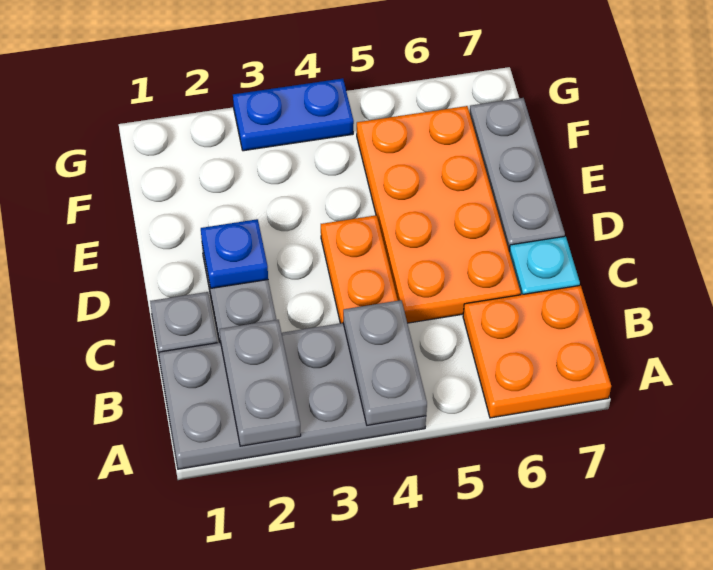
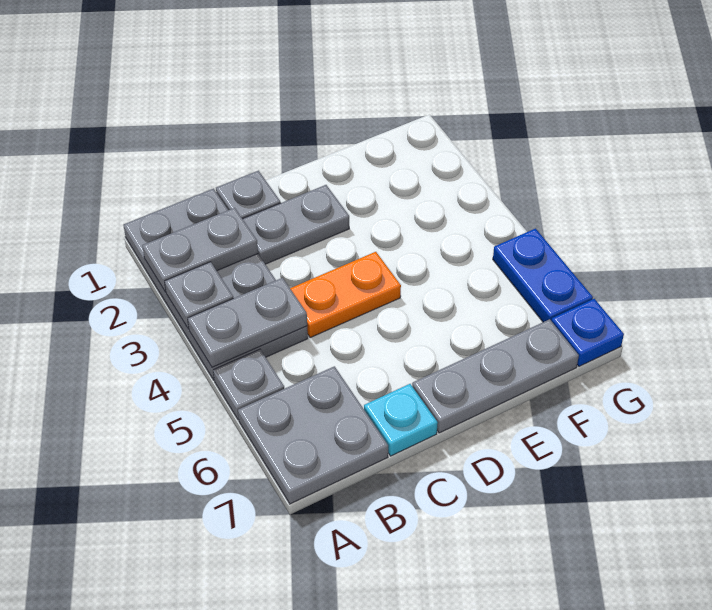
none -> grey plate A3 level 2
none -> grey plate A5 level 1
orange plate A6:B7 level 1 -> grey plate A6:B7 level 1
orange plate C5:F6 level 1 -> none
blue plate D2 level 2 -> blue plate G7 level 1
blue plate G3:G4 level 1 -> blue plate G5:G6 level 1

